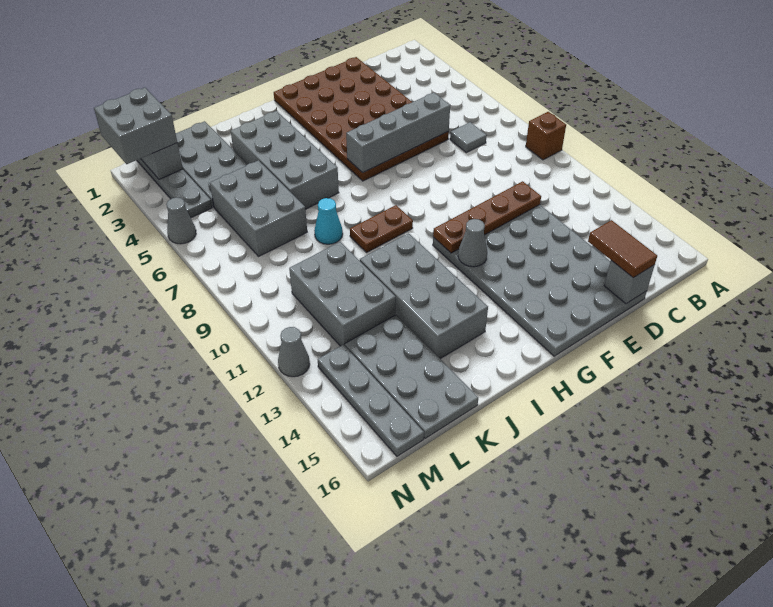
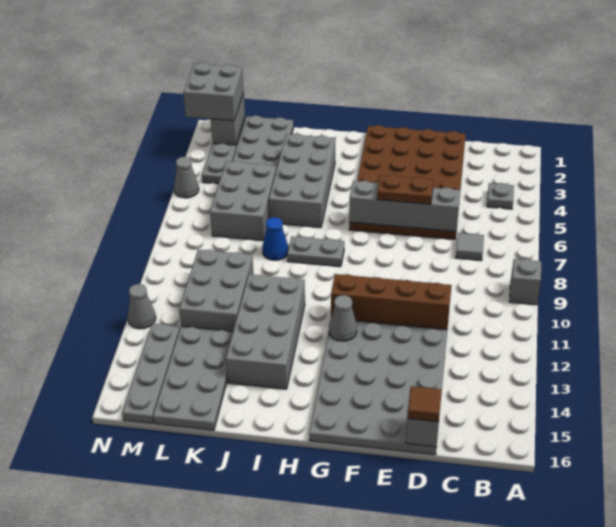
brown brick A9 level 1 -> grey brick A9 level 1
none -> grey plate B4 level 1
brown plate D11:G11 level 2 -> brown brick D11:G11 level 2
brown tile D15:D16 level 3 -> brown tile D16 level 3
none -> grey plate H8:I8 level 1
brown plate H9:I9 level 1 -> brown plate E6:F6 level 3
cyan cone J8 level 1 -> blue cone J8 level 1

